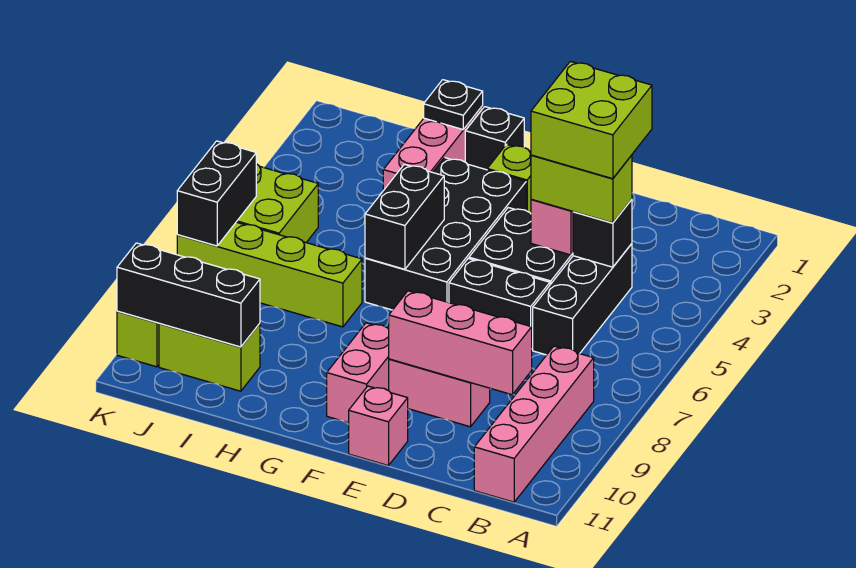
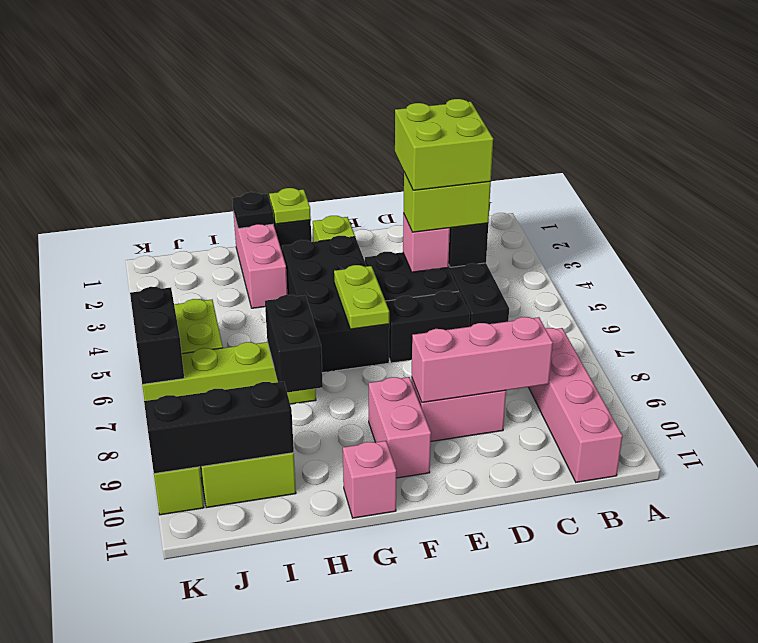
pink brick E11 level 1 -> pink brick G11 level 1
none -> lime plate F5:F6 level 2
none -> lime plate G1 level 2
black brick G5:G6 level 2 -> black brick H7:H8 level 2

